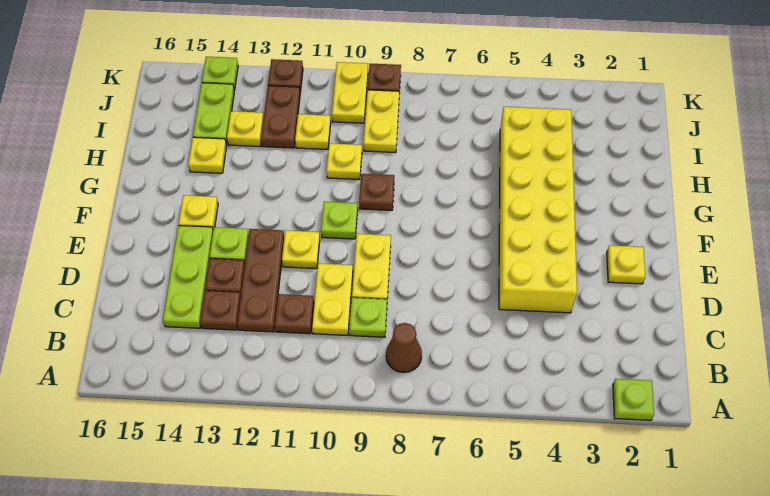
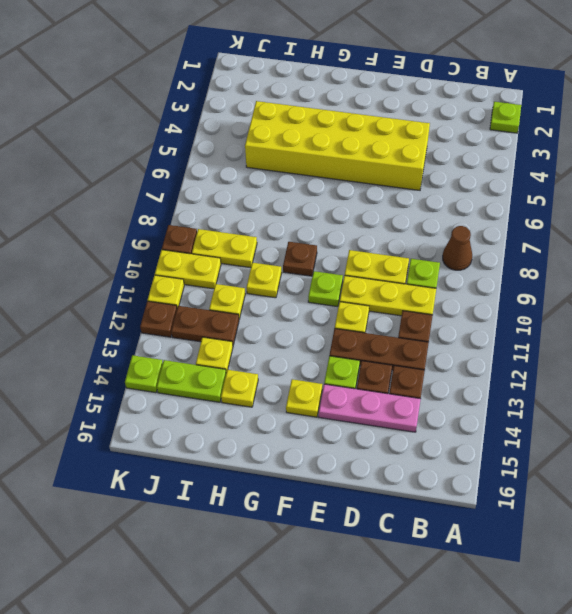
yellow plate C10:D10 level 1 -> yellow plate C10:E10 level 1
lime plate C14:E14 level 1 -> pink plate C14:E14 level 1
yellow plate E2 level 1 -> yellow plate K11 level 1

